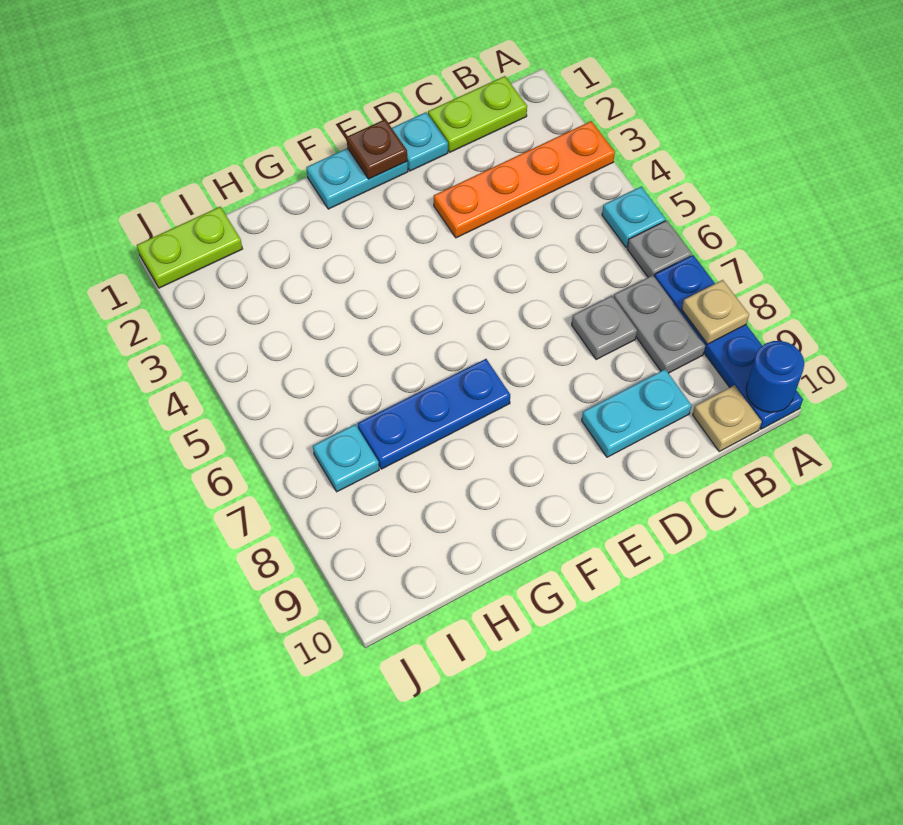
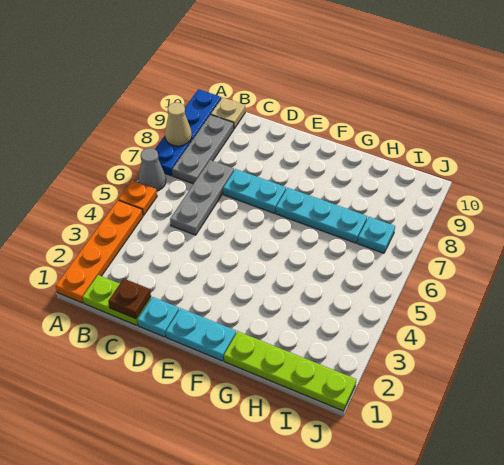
orange plate A3:D3 level 1 -> orange plate A1:A4 level 1
cyan plate A5 level 1 -> orange plate A5 level 1
grey plate A6 level 1 -> grey cone A6 level 1
tan plate A8 level 2 -> tan cone A8 level 2
blue round brick A10 level 2 -> none
grey plate B7:B8 level 1 -> grey plate B7:B9 level 1
grey plate C7 level 1 -> grey plate C5:C7 level 1
cyan plate C9:D9 level 1 -> cyan plate D7:E7 level 1
brown plate E1 level 2 -> brown plate C1 level 2
blue plate F7:H7 level 1 -> cyan plate F7:H7 level 1
lime plate I1:J1 level 1 -> lime plate G1:J1 level 1

